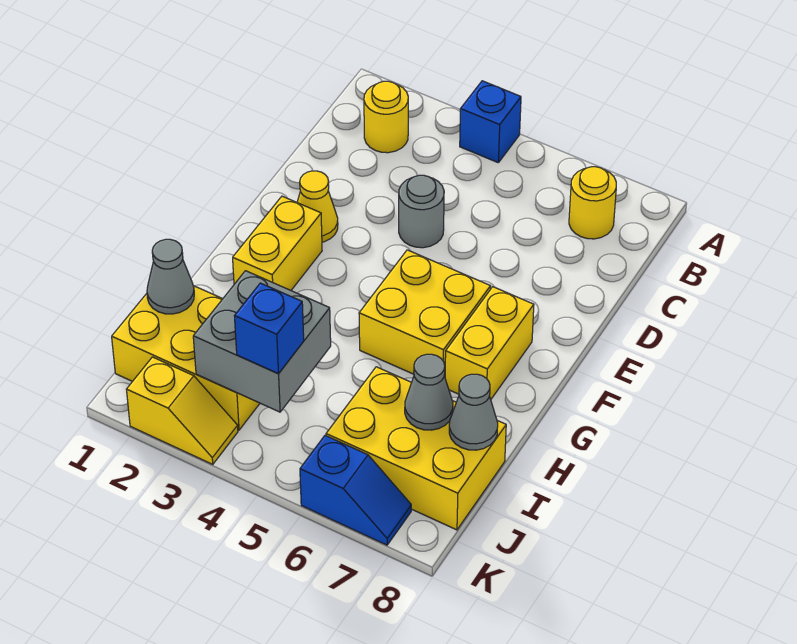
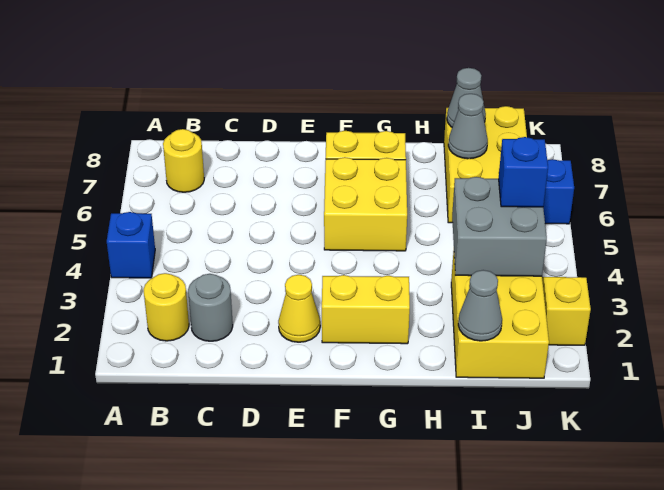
grey round brick D4 level 1 -> grey round brick C2 level 1

